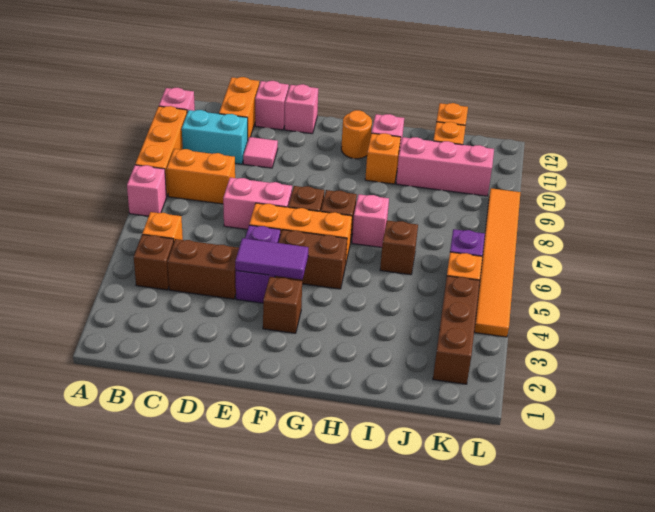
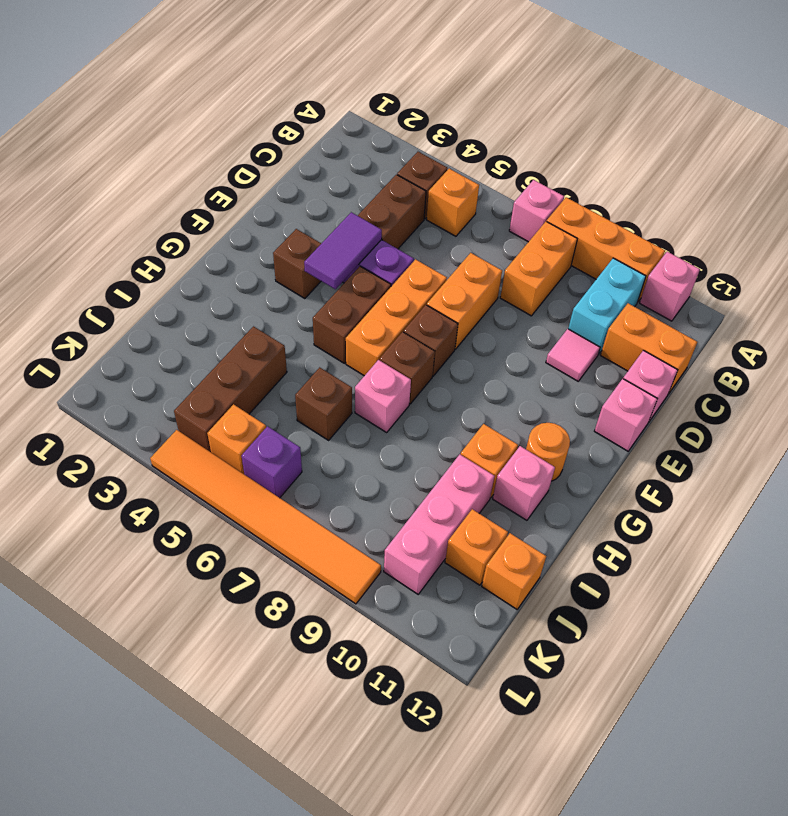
pink brick D7:E7 level 1 -> orange brick D7:E7 level 1
brown brick K2:K4 level 1 -> brown brick I4:K4 level 1

